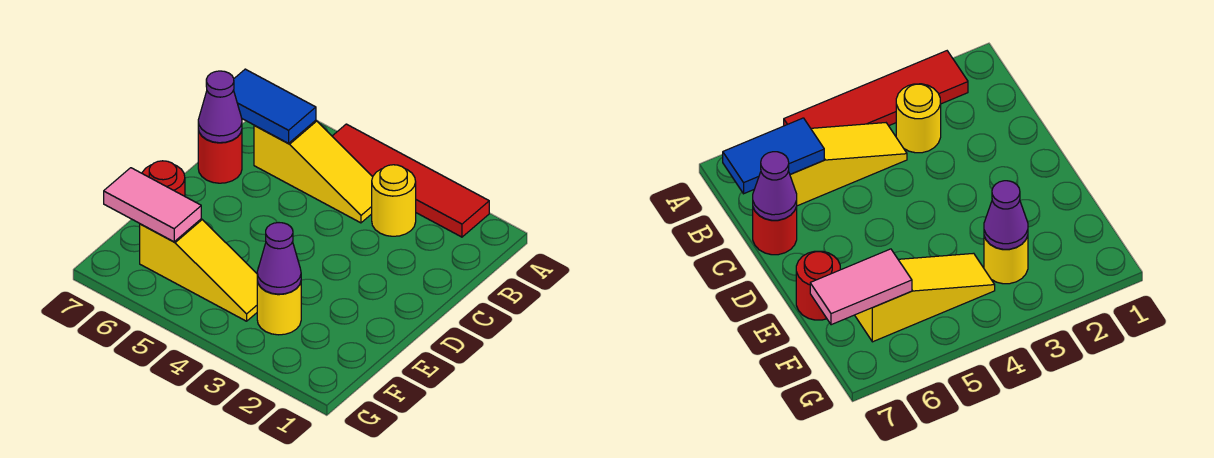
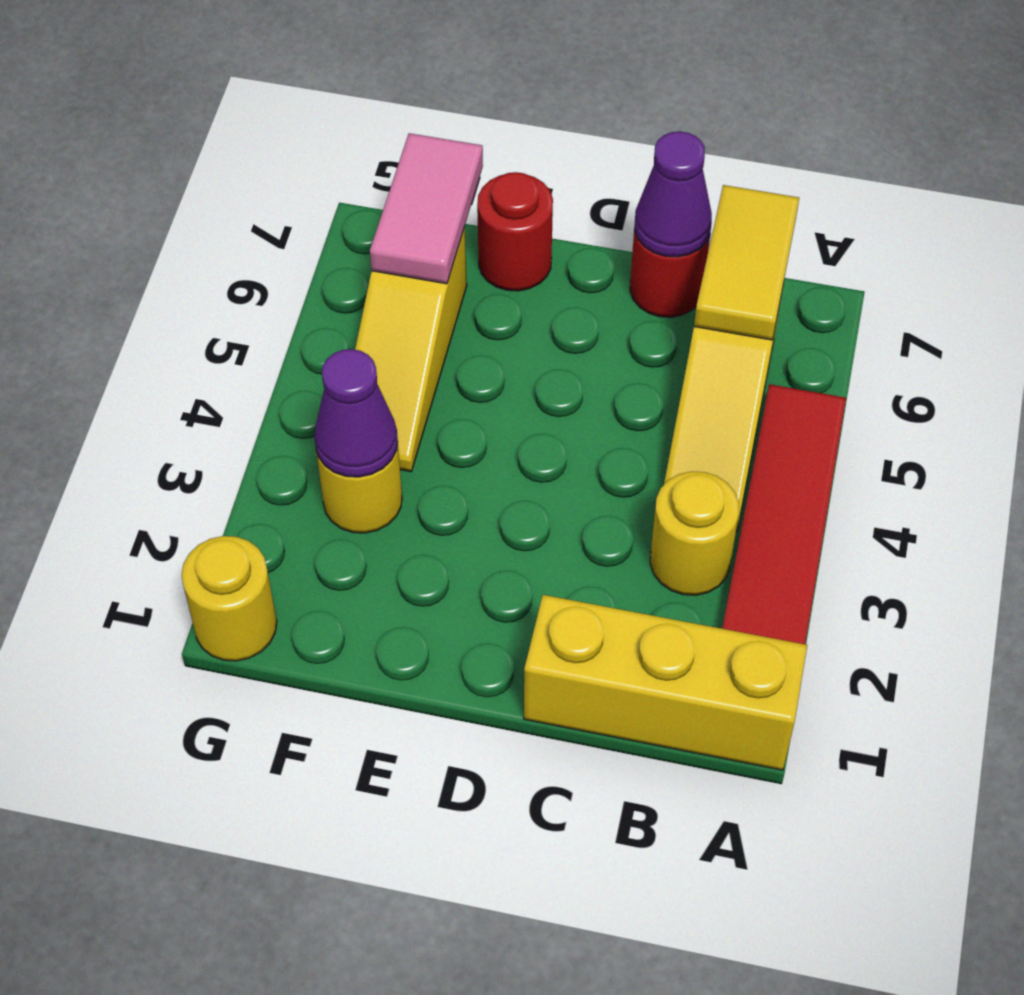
none -> yellow brick A1:C1 level 1
blue tile B6:B7 level 2 -> yellow tile B6:B7 level 2
none -> yellow round brick G1 level 1

